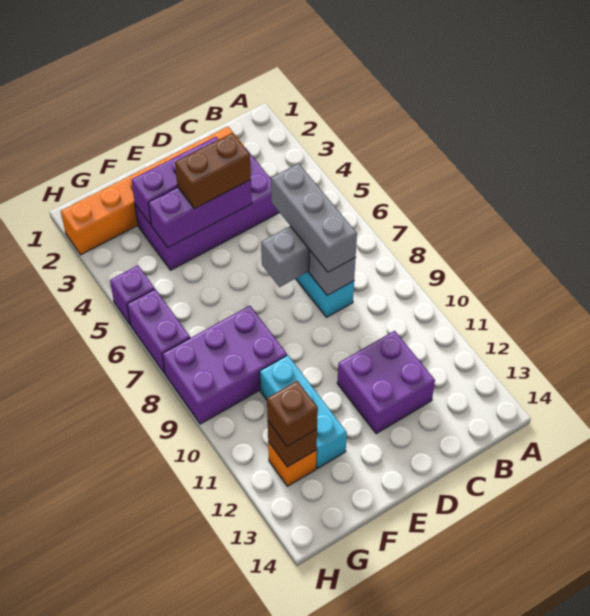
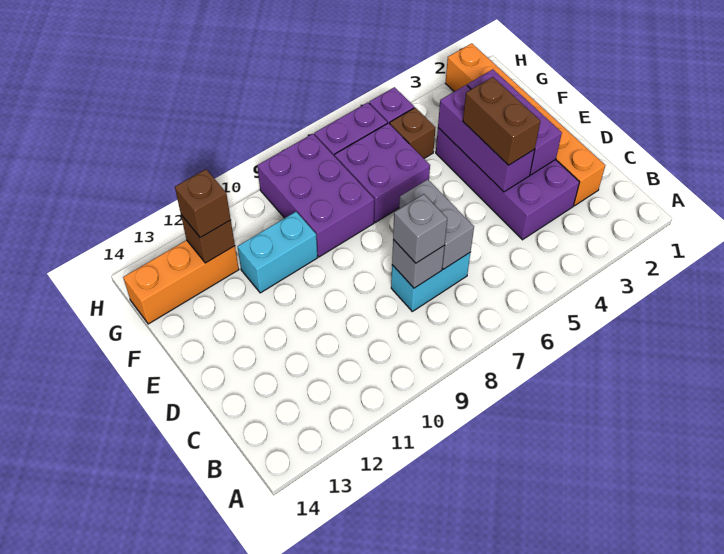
grey brick C6:C8 level 3 -> grey brick C8 level 3
purple brick C11:D12 level 1 -> purple brick F6:G7 level 1
cyan brick F10:F12 level 1 -> cyan brick F10:F11 level 1
none -> brown brick G5 level 1
orange brick G12 level 1 -> orange brick G12:G14 level 1

